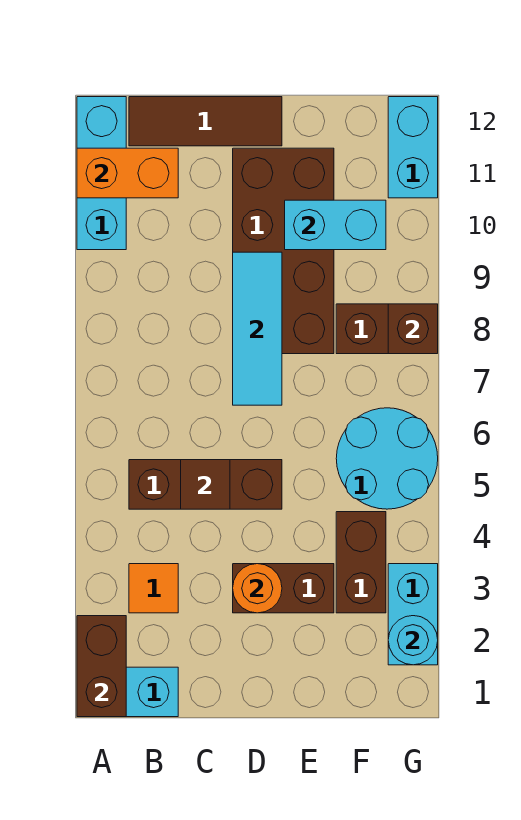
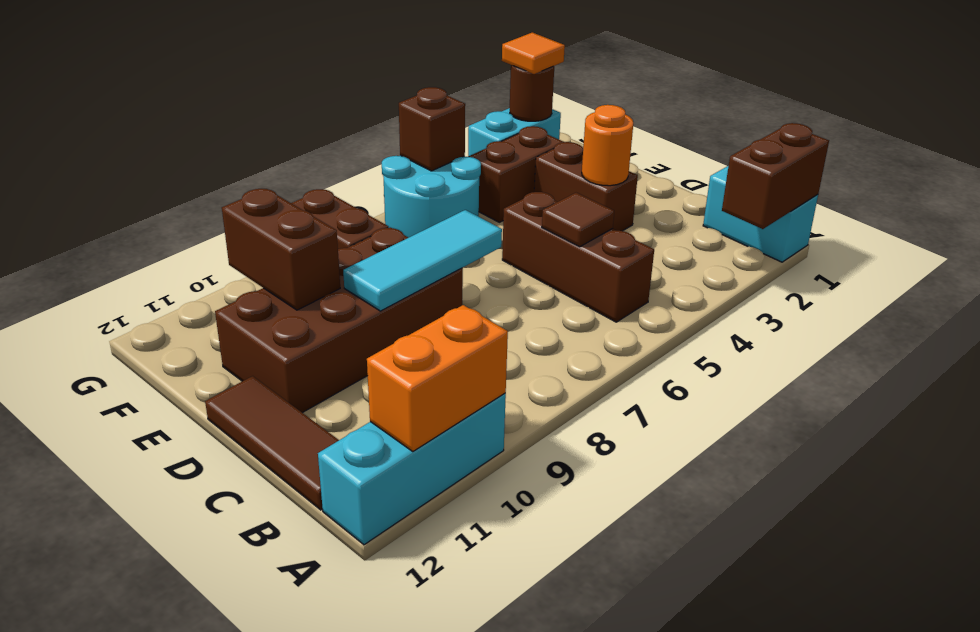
orange brick A11:B11 level 2 -> orange brick A10:A11 level 2
orange tile B3 level 1 -> orange tile G2 level 3
cyan brick E10:F10 level 2 -> brown brick E10:F10 level 2
cyan round brick G2 level 2 -> brown round brick G2 level 2
brown brick G8 level 2 -> brown brick G5 level 2
cyan brick G11:G12 level 1 -> none

